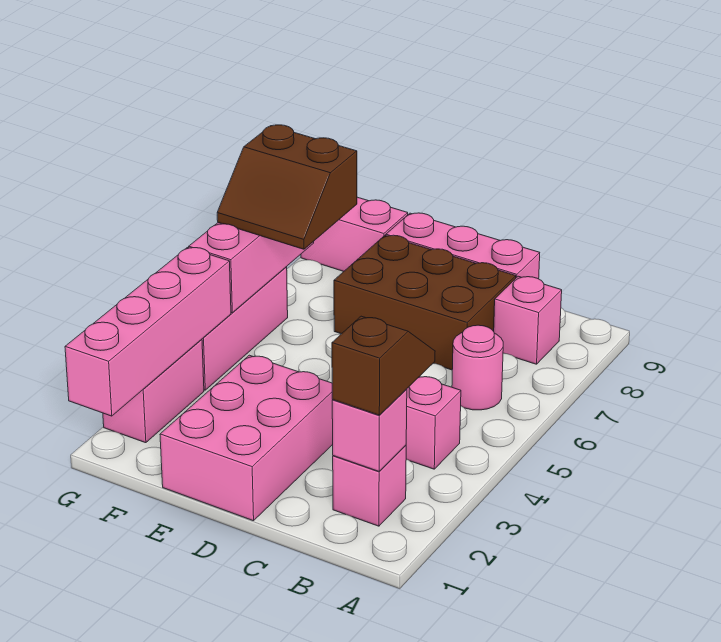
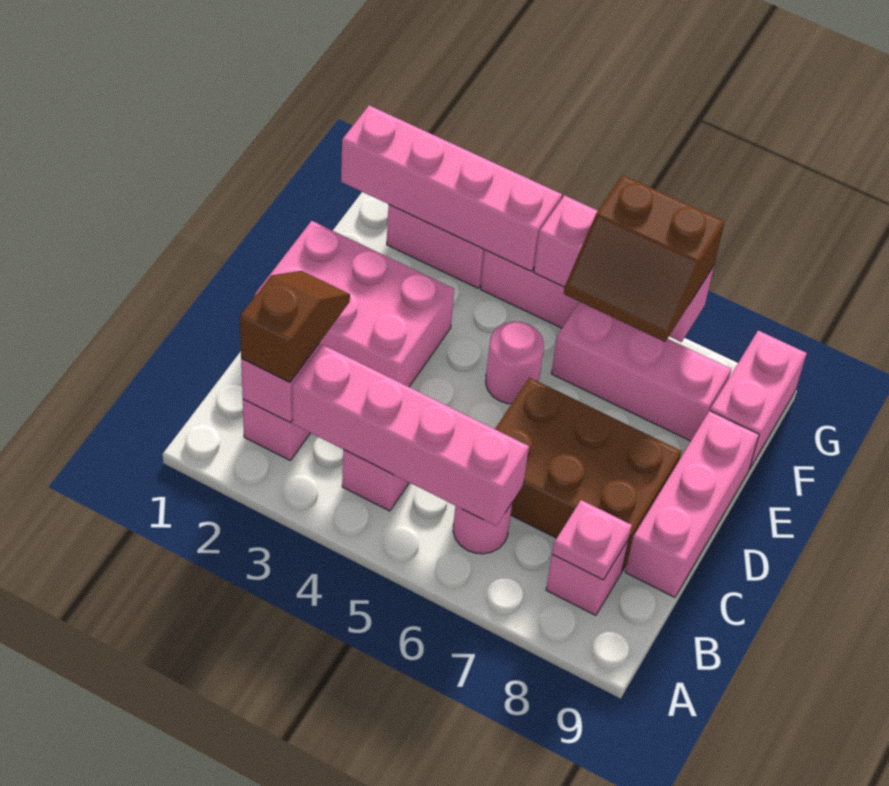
brown slope B2:B3 level 3 top 2 -> brown slope B2:C2 level 3 top B
none -> pink brick B3:B6 level 2
none -> pink plate B8 level 2
brown brick C7:E8 level 1 -> brown brick C6:D8 level 1
none -> pink round brick E5 level 1
none -> pink brick F6:F8 level 1
brown slope F6:G7 level 3 top 7 -> brown slope F6:G7 level 3 top G

